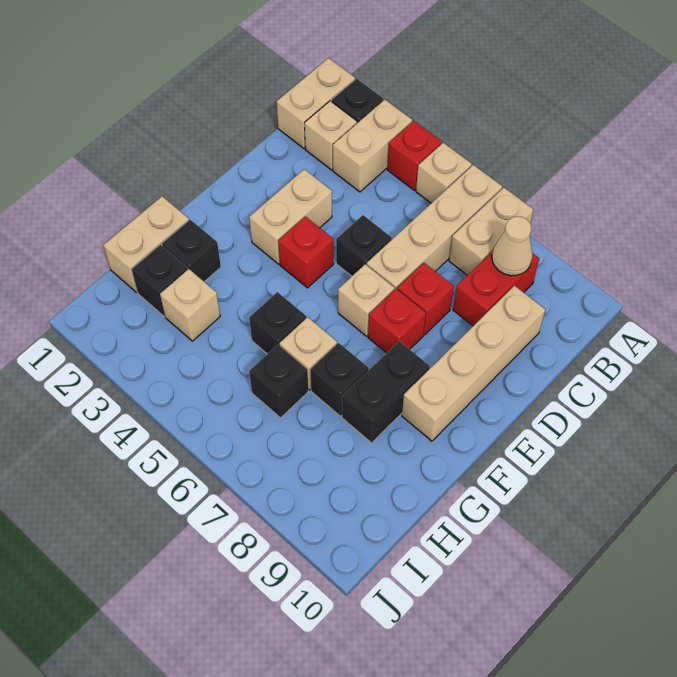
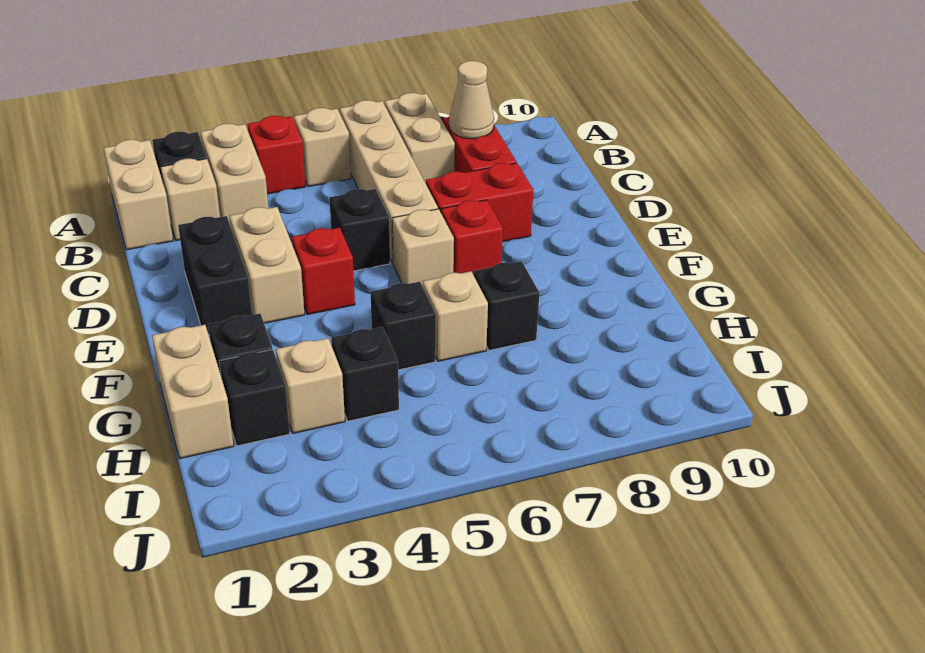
tan brick C9:F9 level 1 -> none
red brick D7 level 1 -> red brick D7:D8 level 1
black brick F8:G8 level 1 -> black brick D2:E2 level 1
black brick H6 level 1 -> black brick H4 level 1

